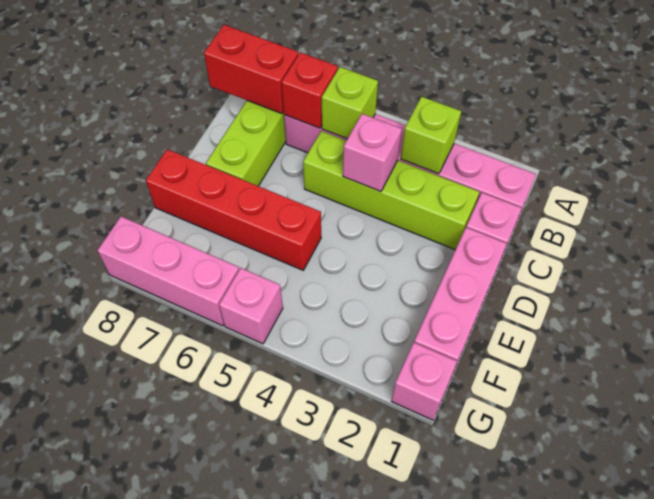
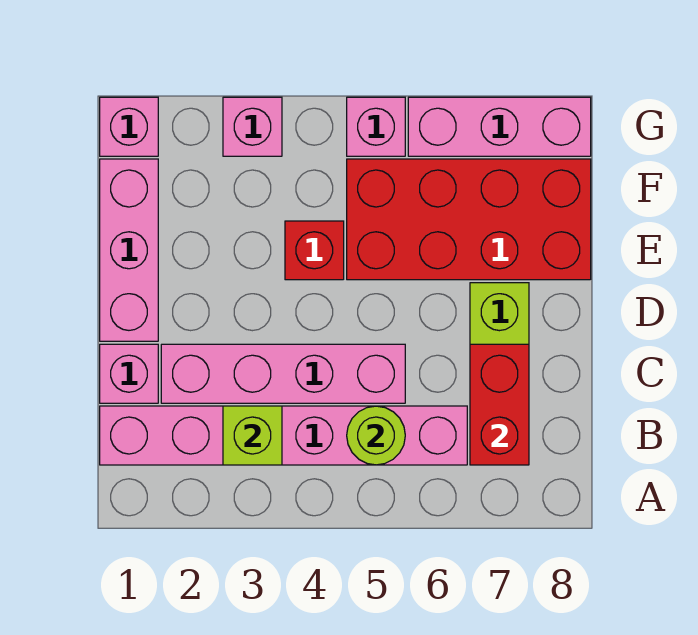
lime brick B5 level 2 -> lime round brick B5 level 2
red brick B6 level 2 -> red brick E4 level 1
red brick B7:B8 level 2 -> red brick B7:C7 level 2
lime brick C2:C5 level 1 -> pink brick C2:C5 level 1
pink brick C4 level 2 -> pink brick G3 level 1
red brick E5:E8 level 1 -> red brick E5:F8 level 1

